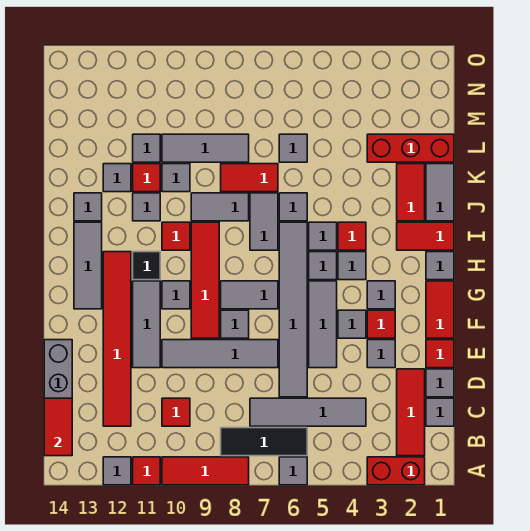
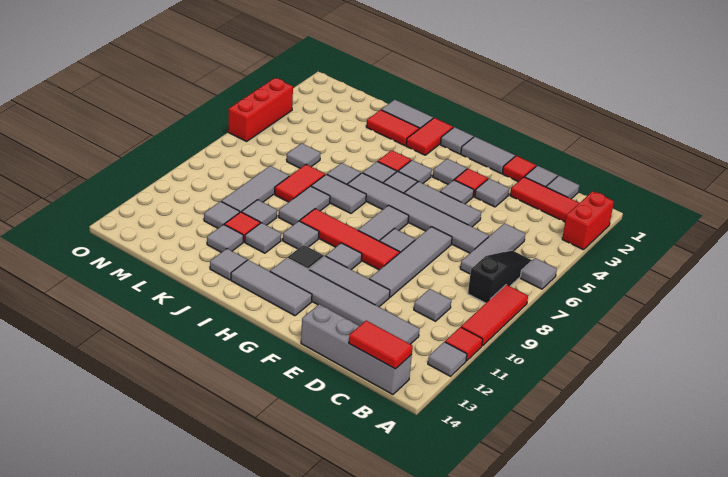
black tile B6:B8 level 1 -> black slope B6:B8 level 1 top 8
grey tile C4:C7 level 1 -> grey tile C5:C7 level 1
red tile C10 level 1 -> grey tile C10 level 1
red tile C12:H12 level 1 -> grey tile C12:H12 level 1
red tile F1:G1 level 1 -> grey tile F1:G1 level 1
red tile I10 level 1 -> grey tile I10 level 1
red brick L1:L3 level 1 -> red brick O4:O6 level 1

